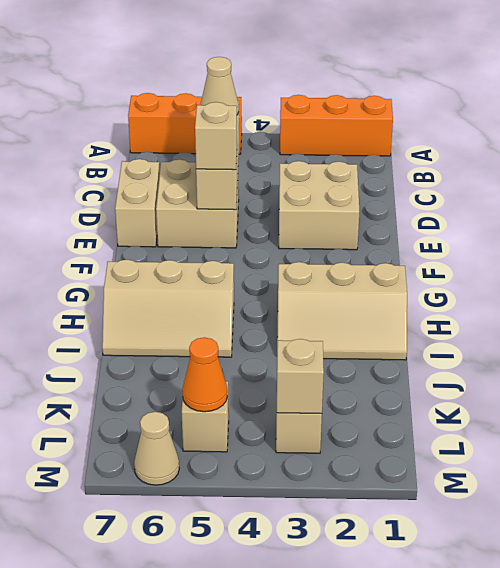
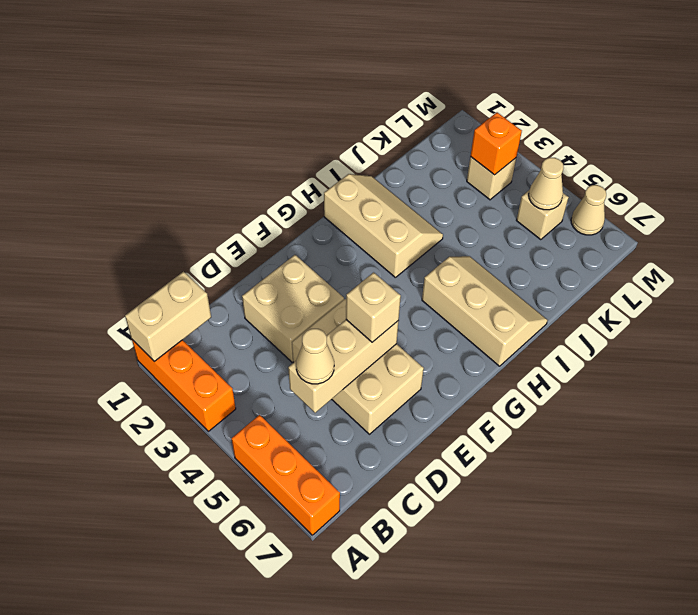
tan brick D5:E6 level 1 -> tan brick D4:E6 level 1
tan brick D7:E7 level 1 -> tan brick A1:B1 level 2
tan brick L3 level 2 -> orange brick L3 level 2
orange cone L5 level 2 -> tan cone L5 level 2

